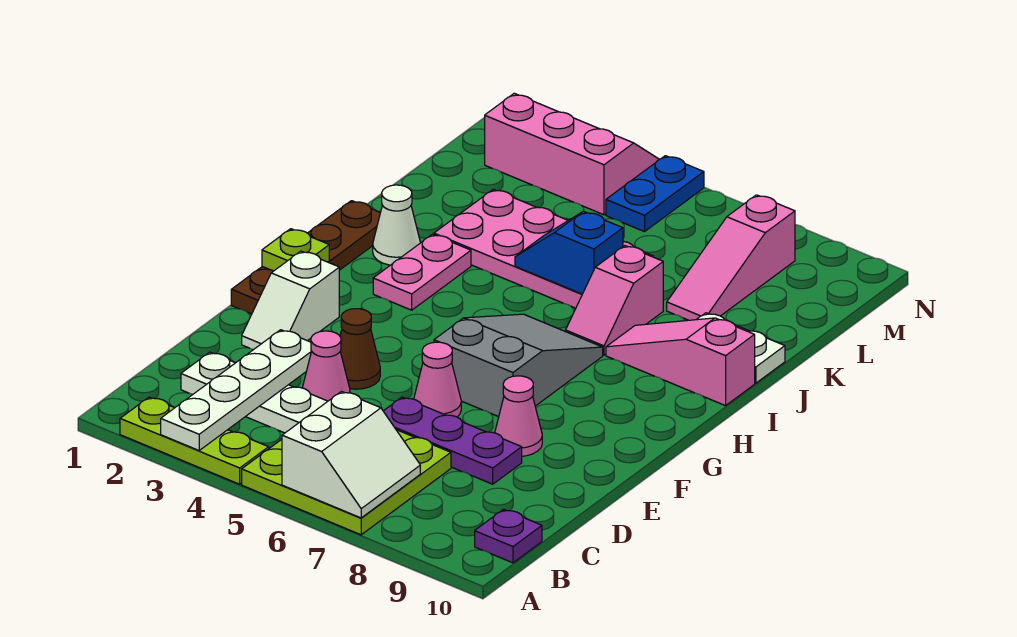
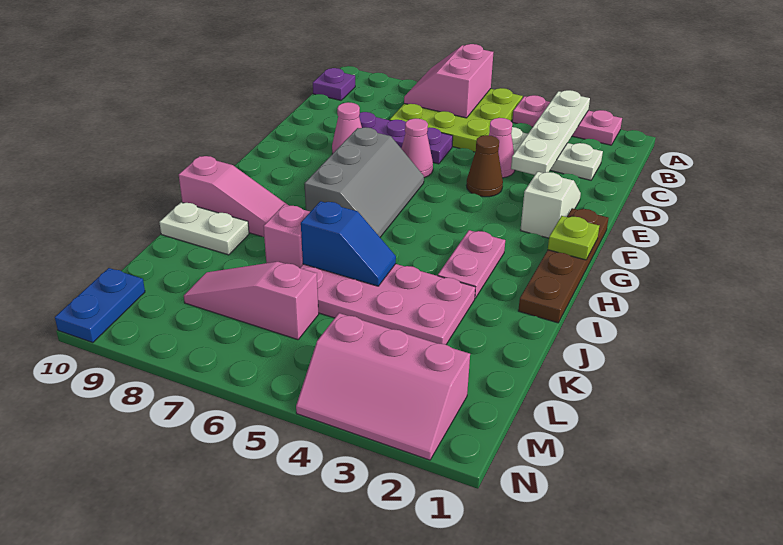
lime plate A2:A4 level 1 -> pink plate A2:A4 level 1
white slope A6:B7 level 2 top 6 -> pink slope A6:B7 level 2 top 6
grey slope F6:H7 level 1 top F -> grey slope F6:H7 level 1 top 7
white cone I2 level 1 -> none
pink slope K8:M8 level 1 top M -> pink slope L6:L8 level 1 top 6
blue plate M5:N5 level 1 -> blue plate M10:N10 level 1

